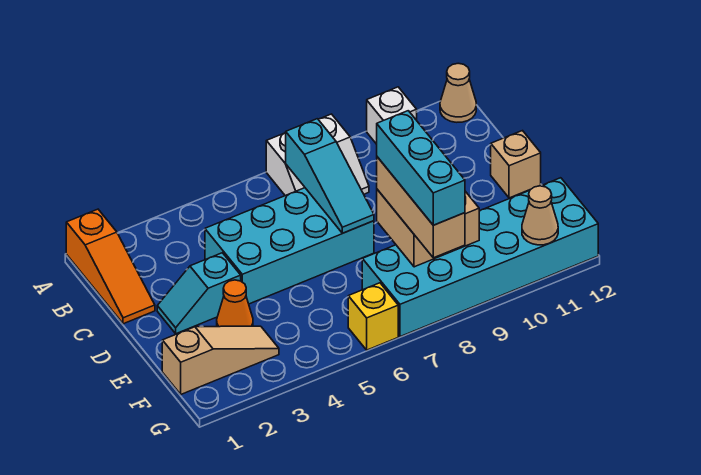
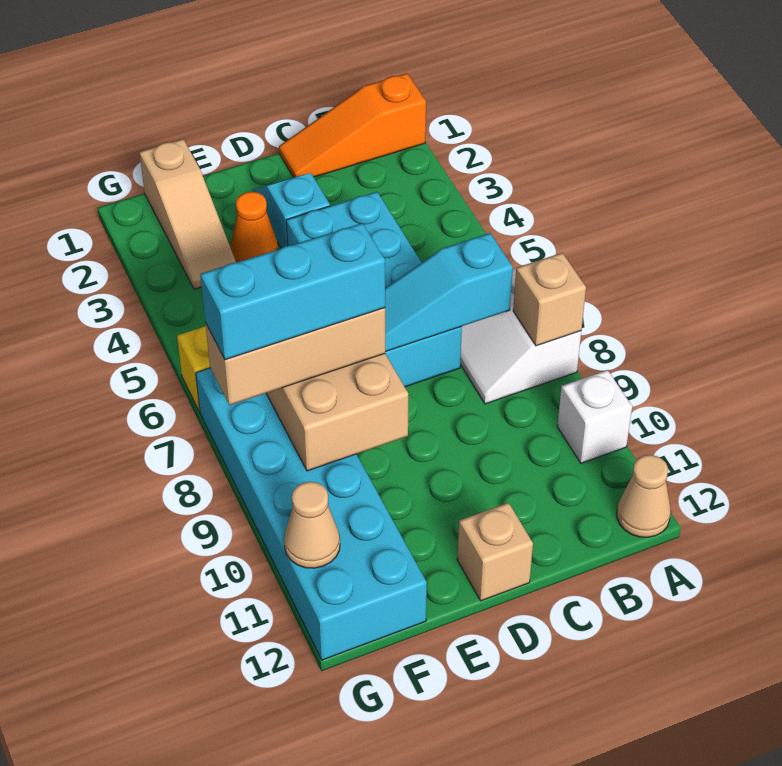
none -> tan brick A8 level 2

